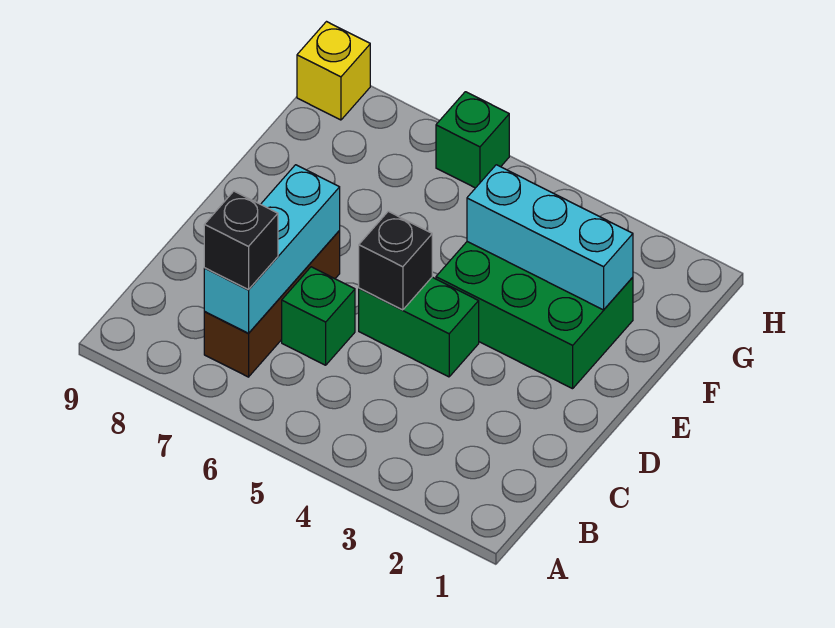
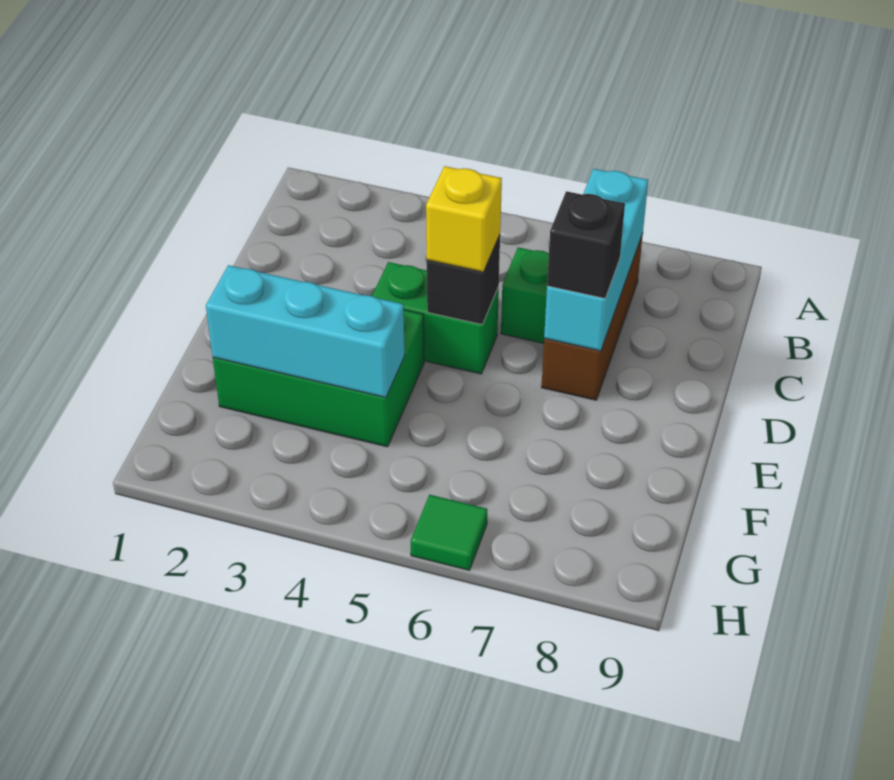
black brick B7 level 3 -> black brick D7 level 3
green brick H6 level 1 -> green tile H6 level 1
yellow brick H9 level 1 -> yellow brick D5 level 3

